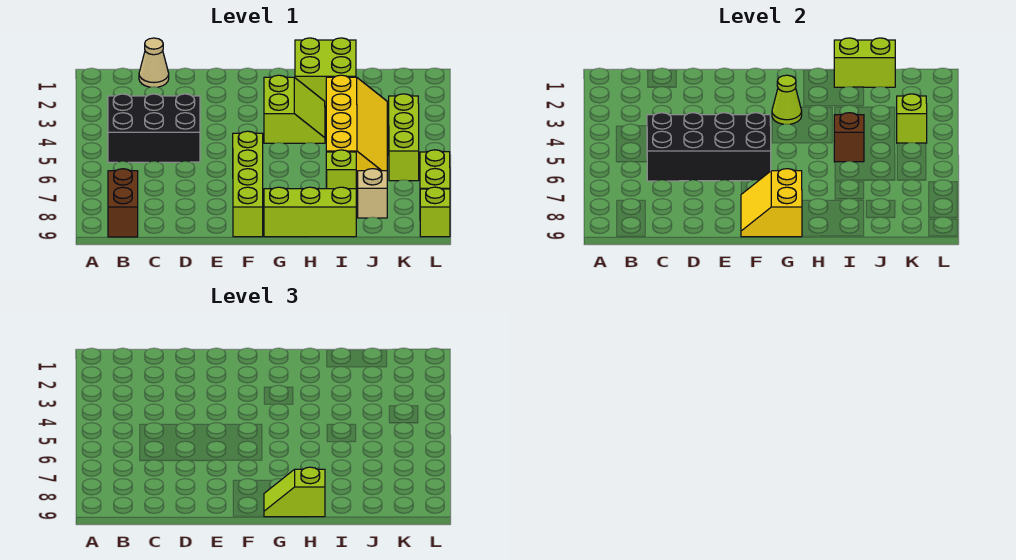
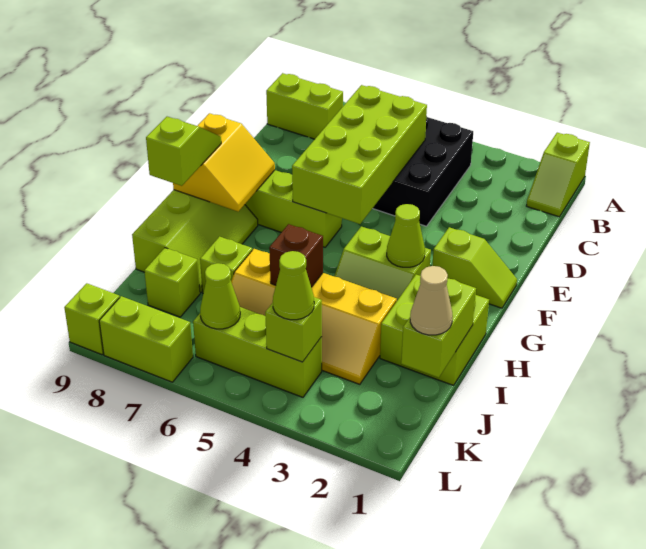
none -> lime slope A1:B1 level 1 top A
brown brick B8:B9 level 1 -> lime brick B8:B9 level 1
tan cone C1 level 1 -> tan cone J1 level 3
black brick C5:F6 level 2 -> lime brick C5:F6 level 2
none -> lime slope F1:F2 level 1 top 2
yellow slope F8:G9 level 2 top G -> yellow slope F8:G9 level 2 top 9
tan brick J8 level 1 -> lime brick J8 level 1
none -> lime cone K4 level 3
none -> lime cone K6 level 2

